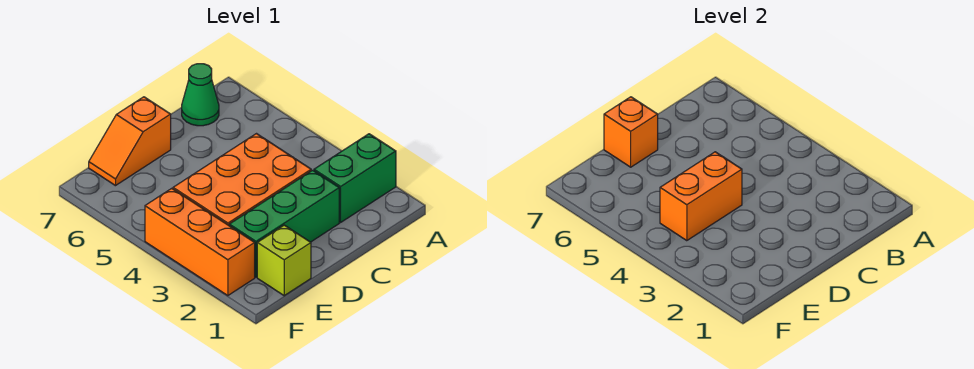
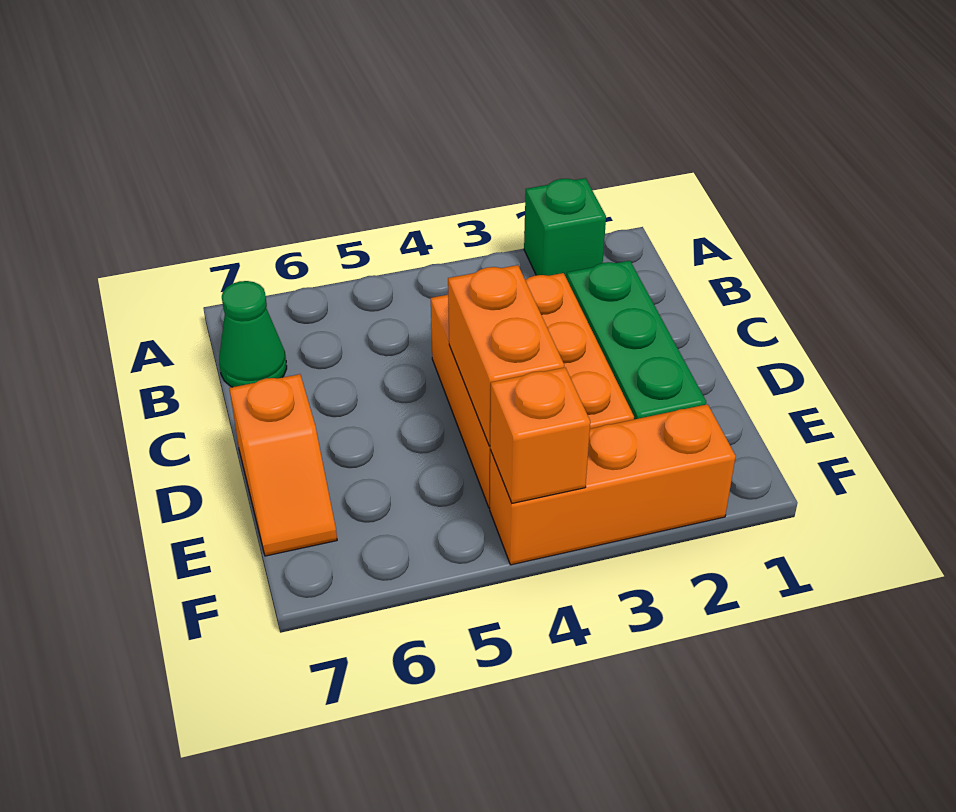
green brick A2:B2 level 1 -> green brick A2 level 1
orange brick D7 level 2 -> orange brick F4 level 2
lime brick E1 level 1 -> none

